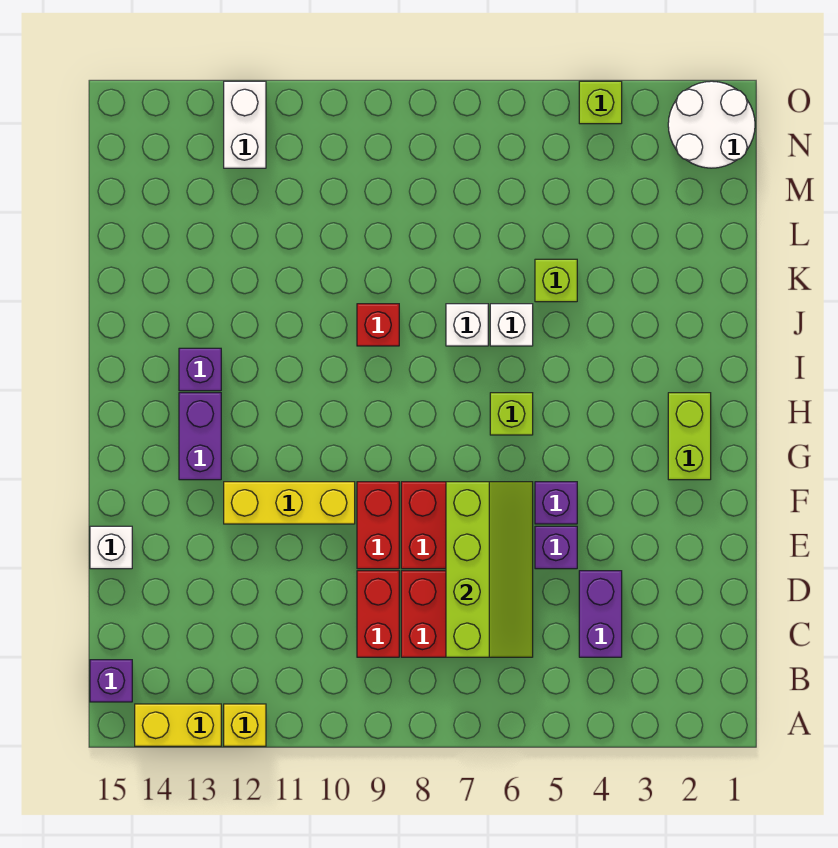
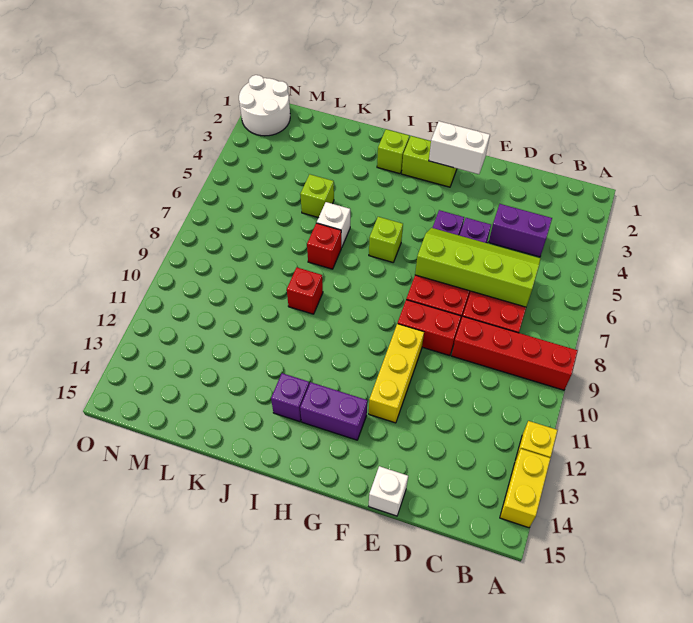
purple brick B15 level 1 -> none
red brick C9:D9 level 1 -> red brick A9:D9 level 1
white brick J7 level 1 -> red brick J7 level 1
white brick N12:O12 level 1 -> white brick F2:G2 level 2
lime brick O4 level 1 -> lime brick I2 level 1

